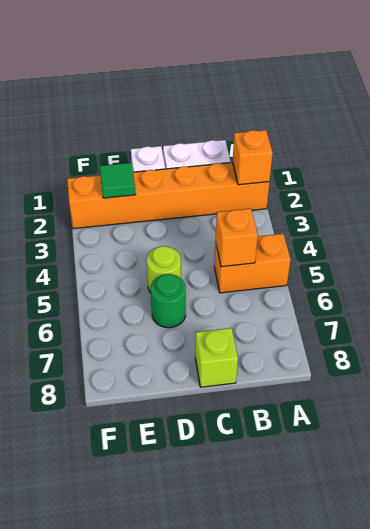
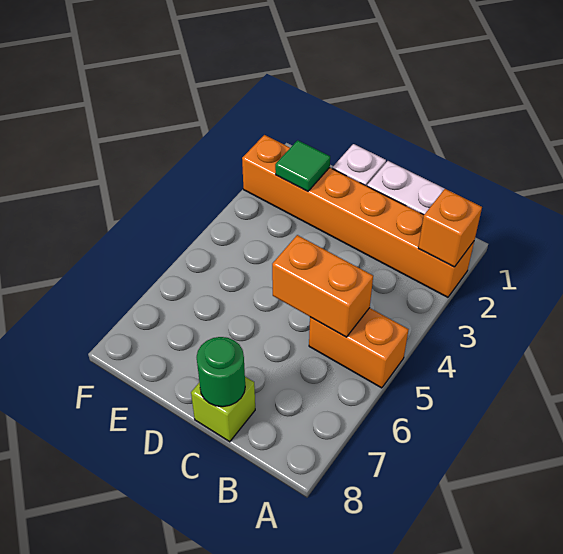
orange brick B5 level 2 -> orange brick B5:C5 level 2
lime round brick D5 level 1 -> none
green round brick D6 level 1 -> green round brick C8 level 2

